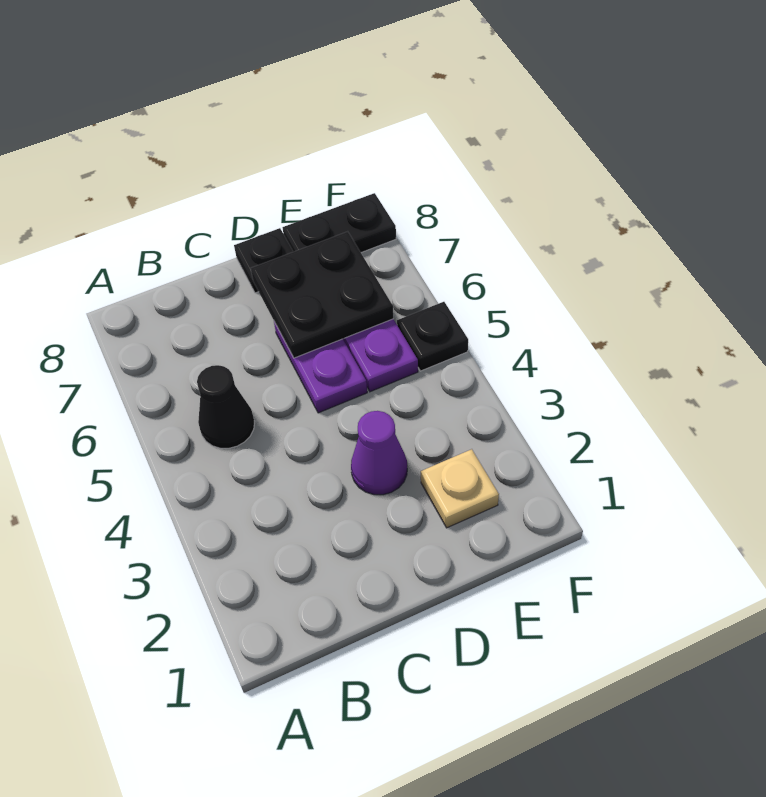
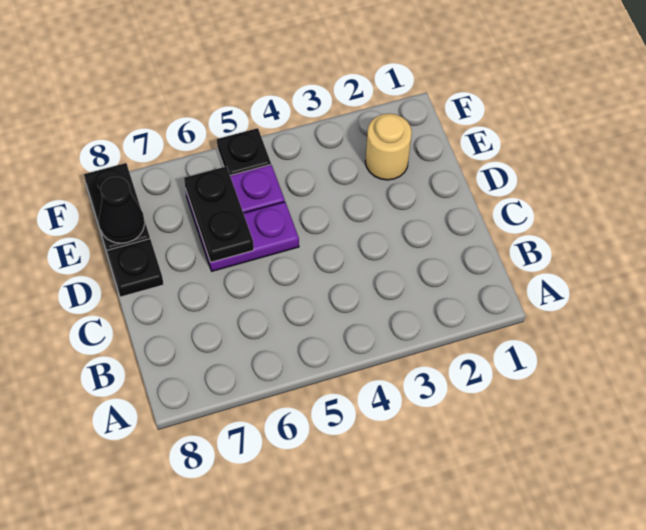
black cone B5 level 1 -> black cone E8 level 2
purple cone D3 level 1 -> none
black plate D6:E7 level 2 -> black plate D6:E6 level 2
tan plate E2 level 1 -> tan round brick E2 level 1

